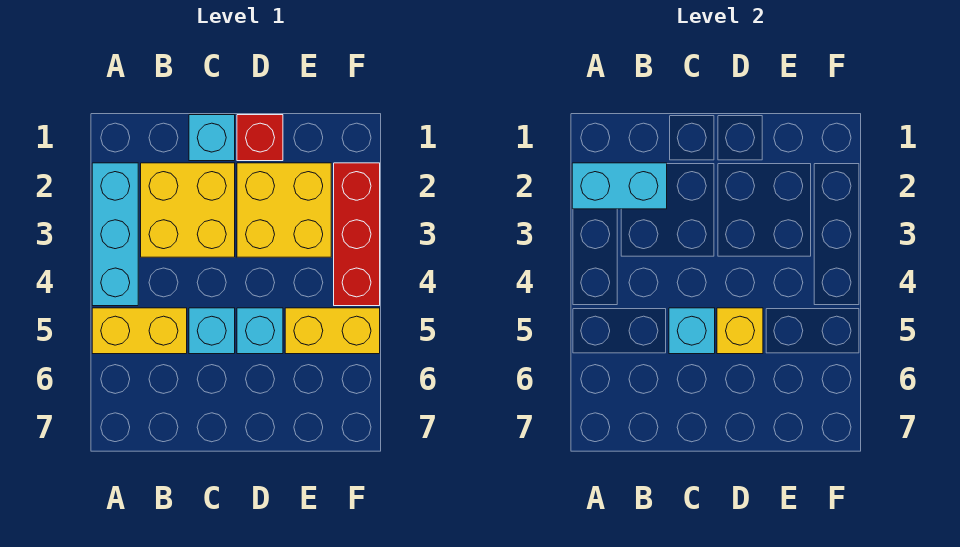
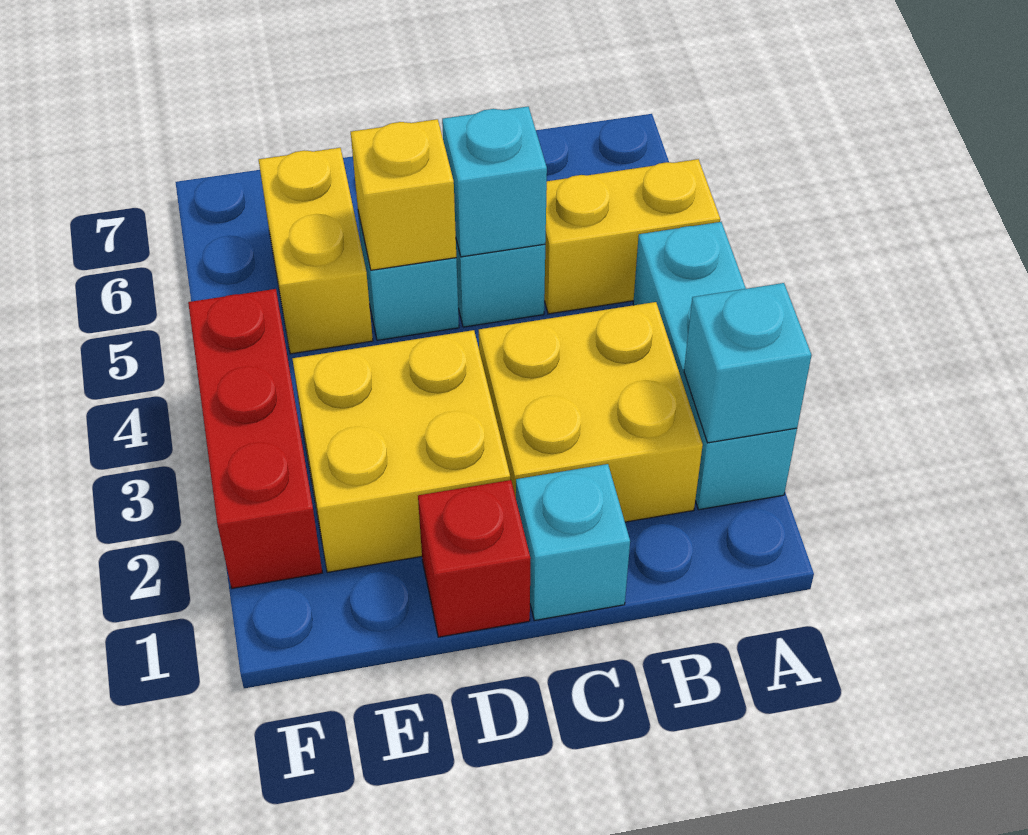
cyan brick A2:B2 level 2 -> cyan brick A2 level 2
yellow brick E5:F5 level 1 -> yellow brick E5:E6 level 1

